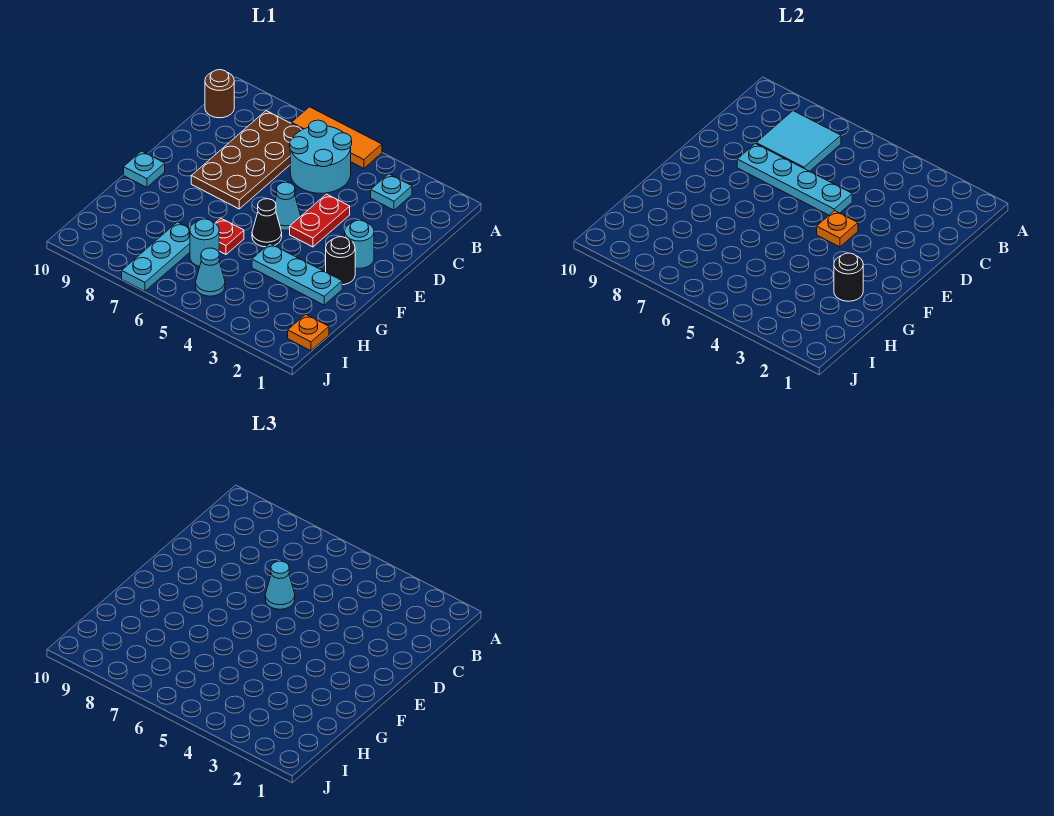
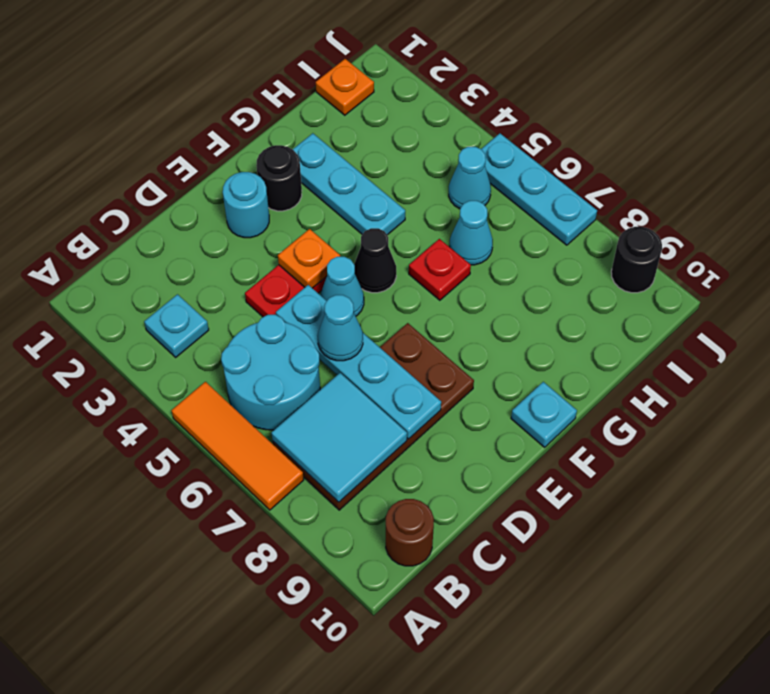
black round brick G2 level 2 -> black round brick J9 level 1
cyan round brick H6 level 1 -> cyan cone H6 level 1
cyan plate H7:J7 level 1 -> cyan plate J5:J7 level 1

